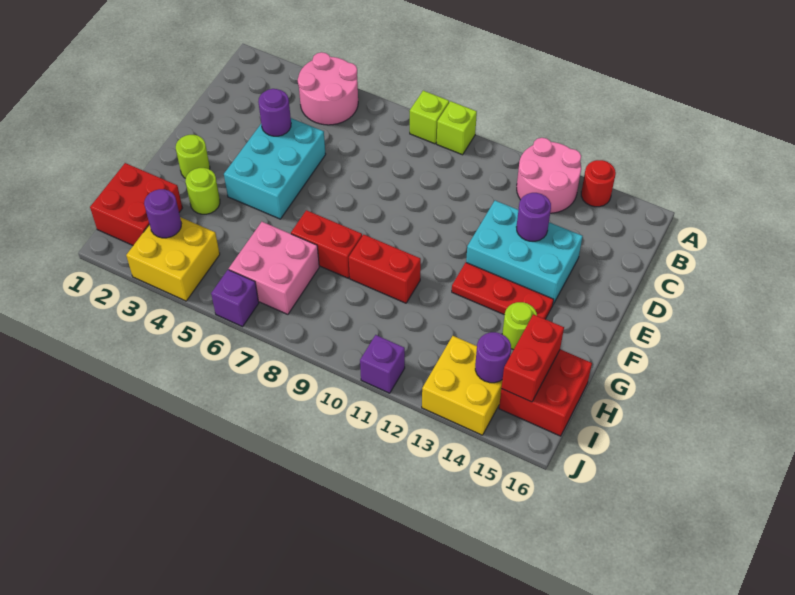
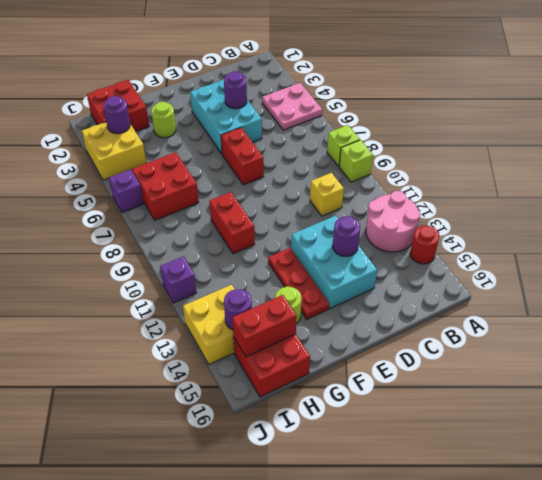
pink round brick A4:B5 level 1 -> pink plate A4:B5 level 1
none -> yellow brick C10 level 1
cyan brick D4:F5 level 1 -> cyan brick D3:E5 level 1
lime round brick F2 level 1 -> none
red brick G7:G8 level 1 -> red brick E6:E7 level 1
pink brick H6:I7 level 1 -> red brick H6:I7 level 1

